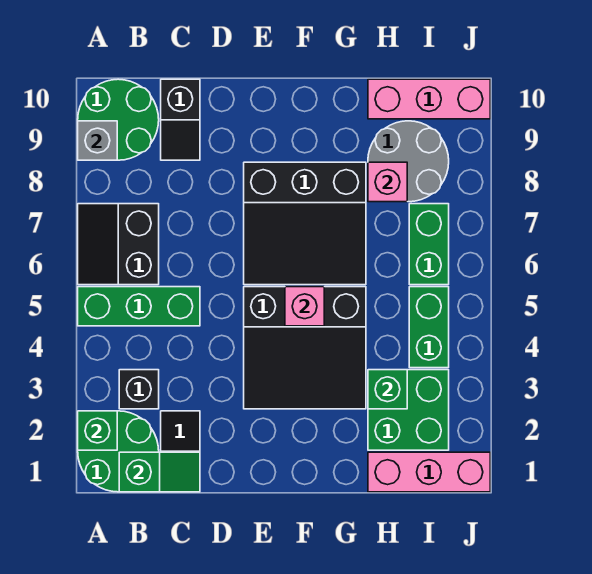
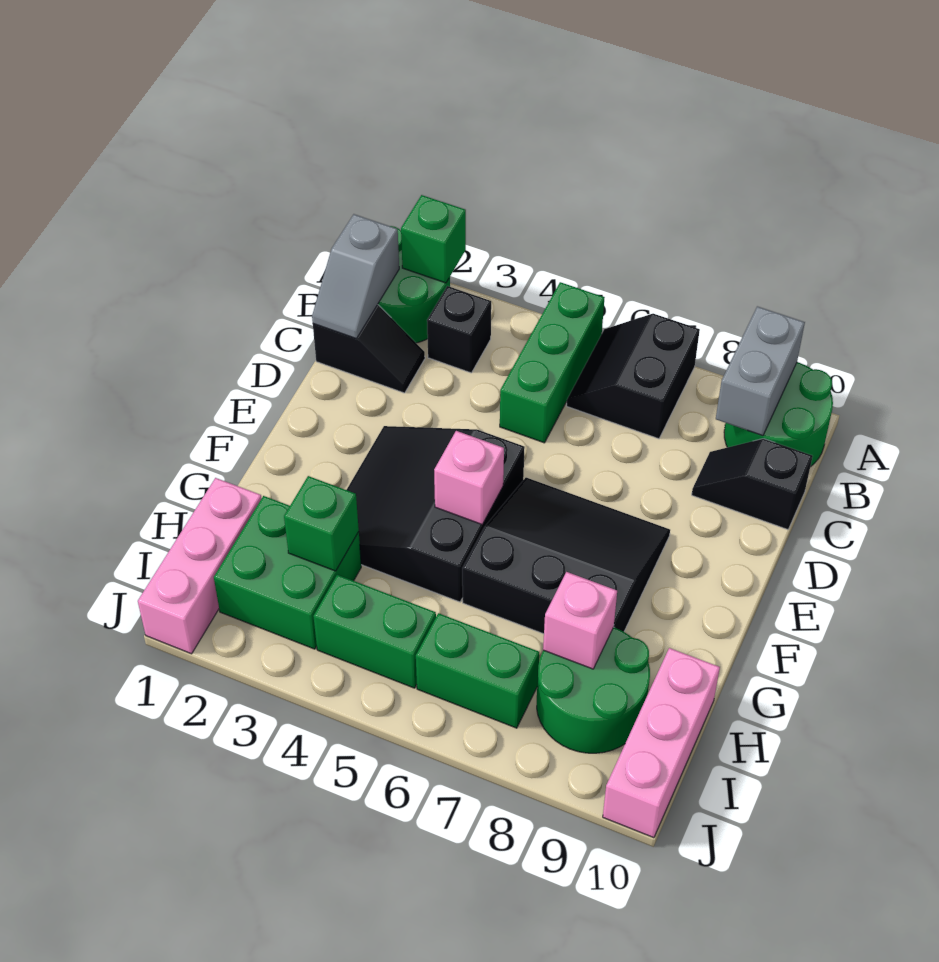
black slope A6:B7 level 1 top B -> black slope A6:B7 level 1 top 7
grey brick A9 level 2 -> grey brick A9:B9 level 2
green slope B1:C1 level 2 top B -> grey slope B1:C1 level 2 top B
black slope E6:G8 level 1 top 8 -> black slope E6:G8 level 1 top G
grey round brick H8:I9 level 1 -> green round brick H8:I9 level 1

